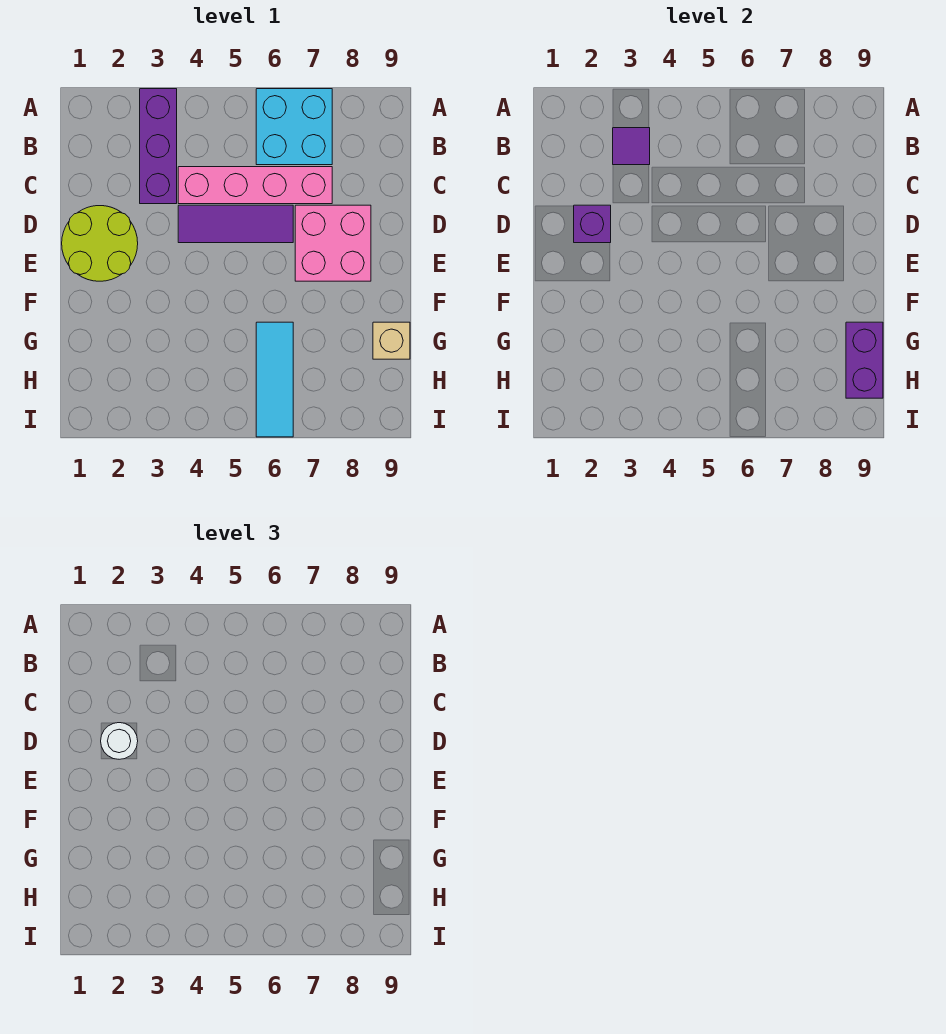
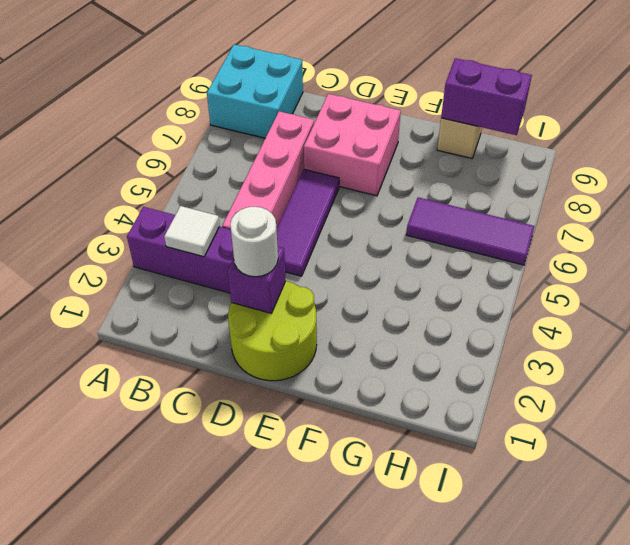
cyan brick A6:B7 level 1 -> cyan brick A8:B9 level 1
purple tile B3 level 2 -> white tile B3 level 2
cyan tile G6:I6 level 1 -> purple tile G6:I6 level 1

